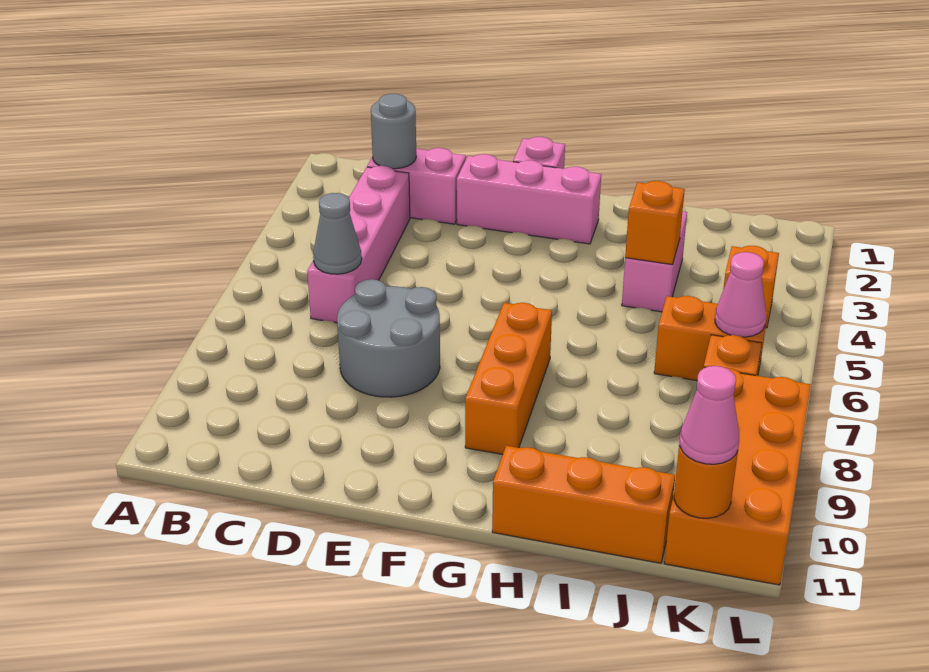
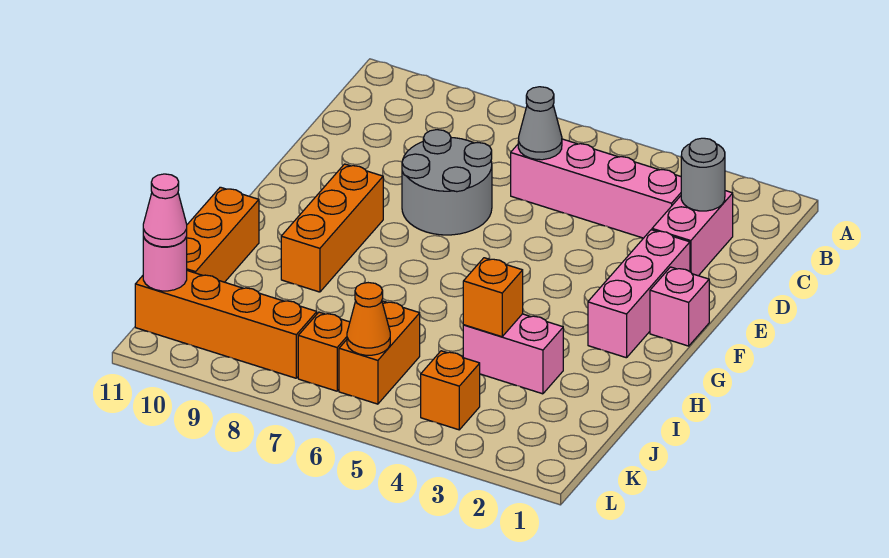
orange brick G7:G9 level 1 -> orange brick F9:H9 level 1
pink cone K6 level 2 -> orange cone K6 level 2
orange brick K8:L11 level 1 -> orange brick K8:K11 level 1
orange round brick K11 level 2 -> pink round brick K11 level 2

